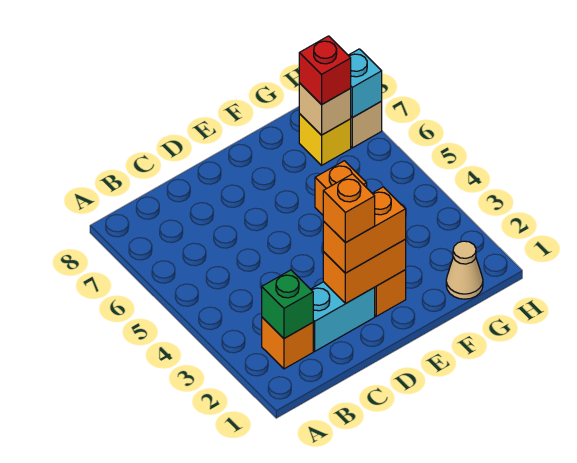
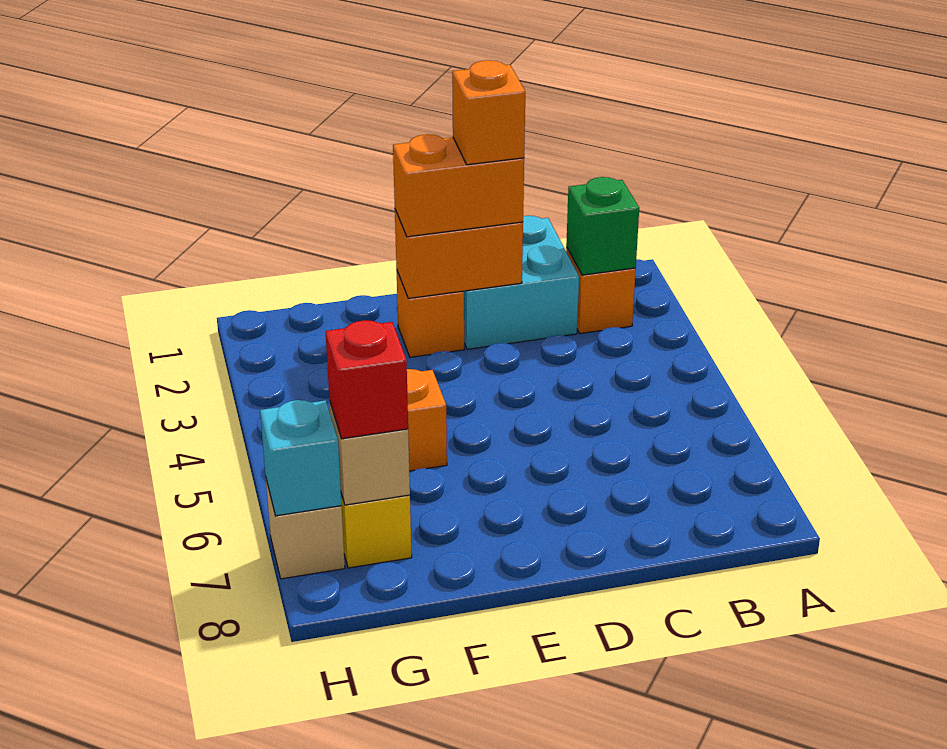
cyan brick C2:D2 level 1 -> cyan brick C1:D2 level 1
tan cone G1 level 1 -> none

